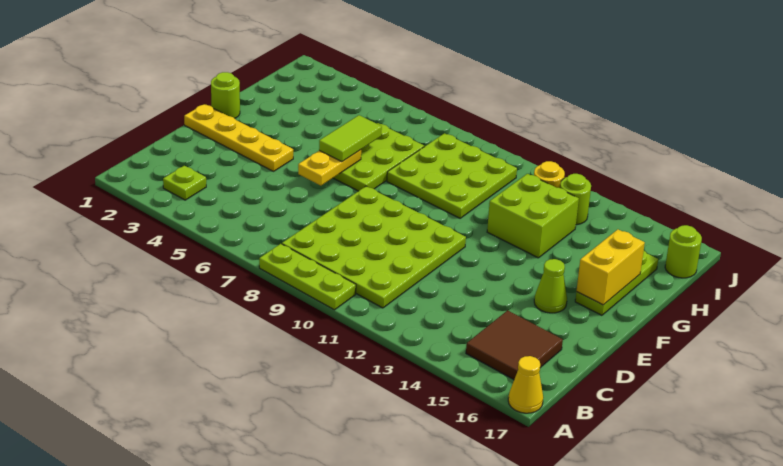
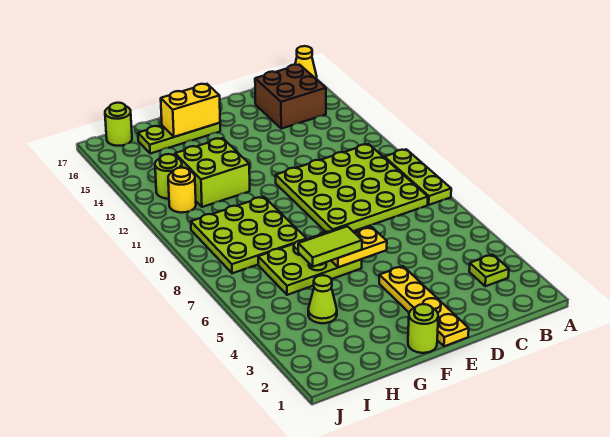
brown tile B15:C16 level 1 -> brown brick B15:C16 level 1
lime cone E15 level 1 -> lime cone H4 level 1

